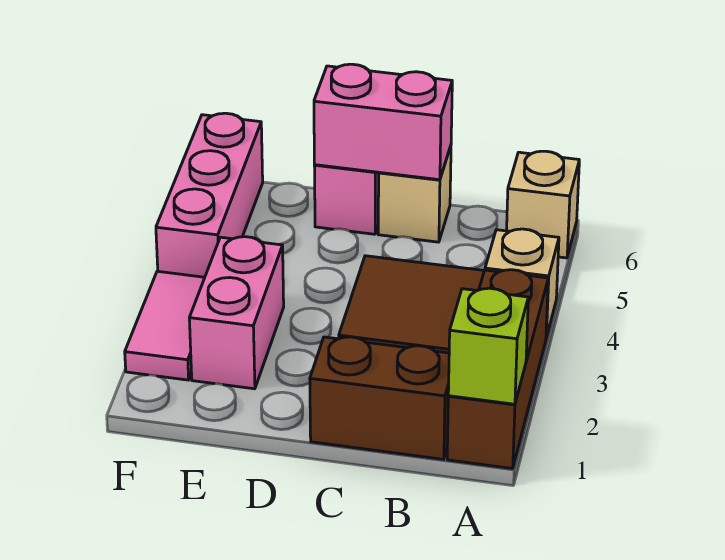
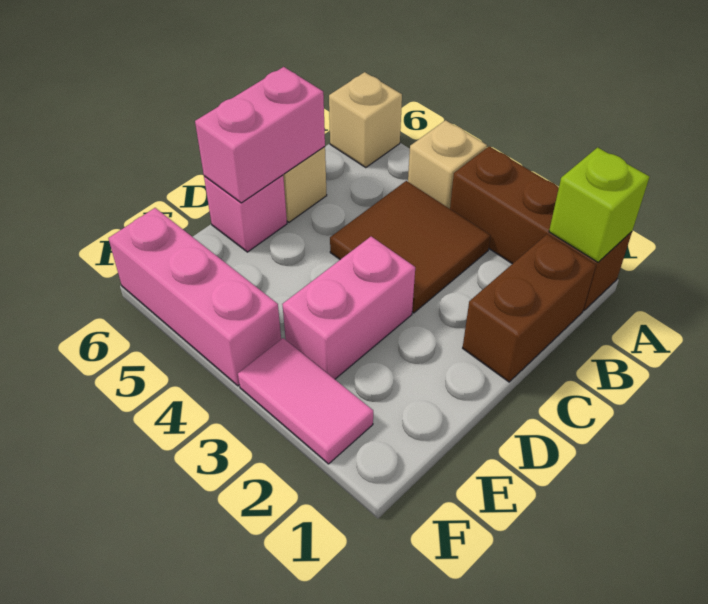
pink brick E2:E3 level 1 -> pink brick D3:E3 level 1

